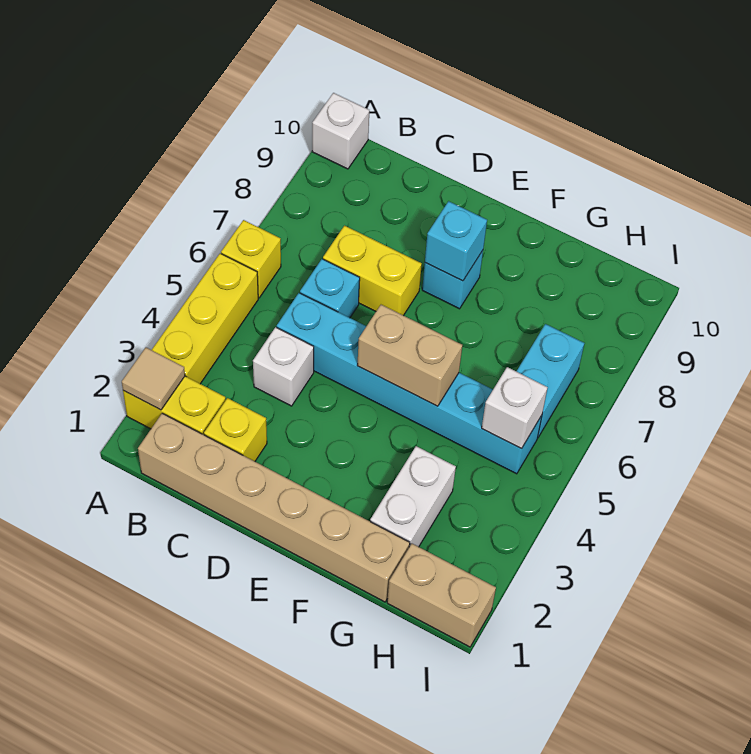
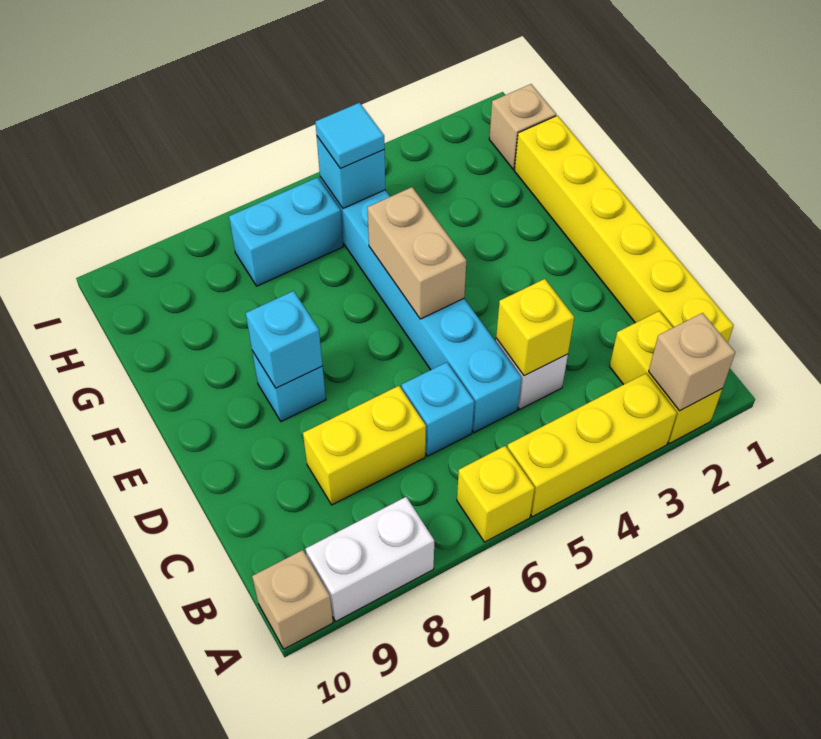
tan tile A2 level 2 -> tan brick A2 level 2
white brick A10 level 1 -> tan brick A10 level 1
tan brick B1:G1 level 1 -> yellow brick B1:G1 level 1
yellow brick C2 level 1 -> yellow brick C4 level 2
yellow brick C7:D7 level 1 -> yellow brick C7:C8 level 1
white brick G2:G3 level 1 -> white brick A8:A9 level 1
tan brick H1:I1 level 1 -> tan brick H1 level 1
white brick H5 level 2 -> cyan brick H5 level 2
none -> cyan tile H5 level 3

